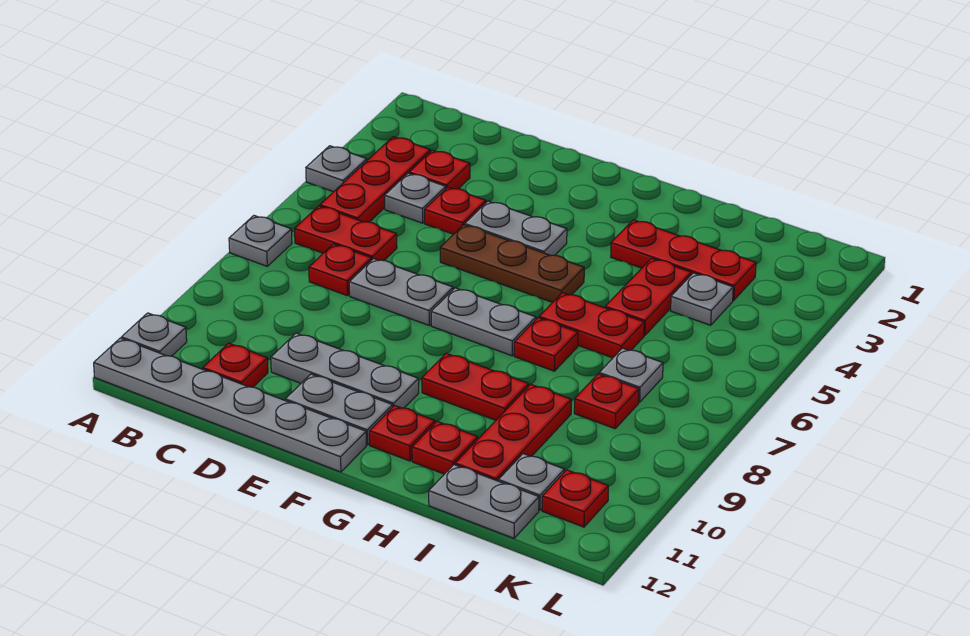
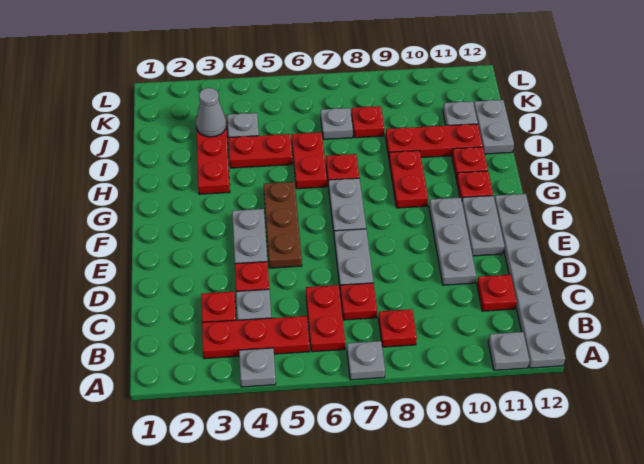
none -> grey cone J3 level 2
red plate K11 level 1 -> red plate B8 level 1

